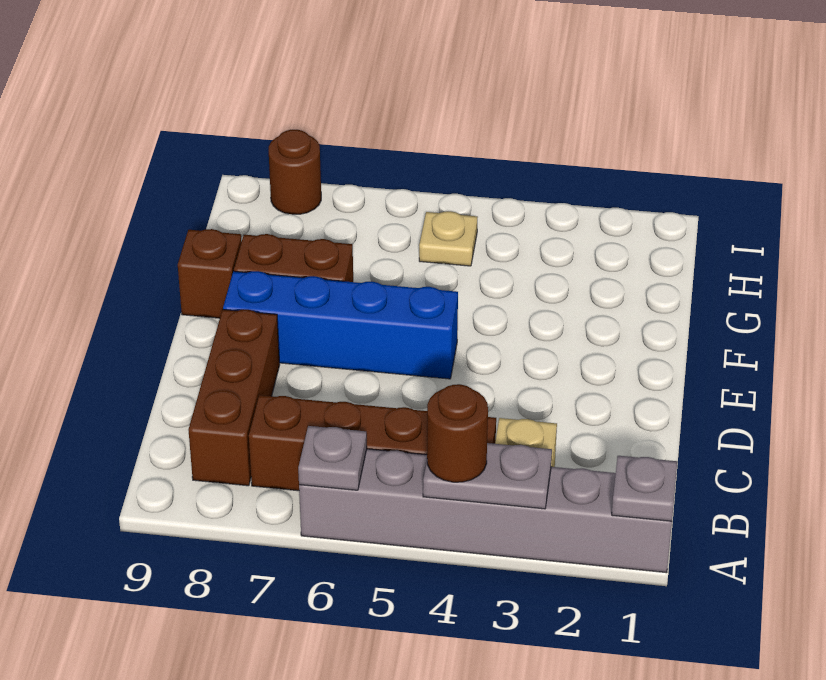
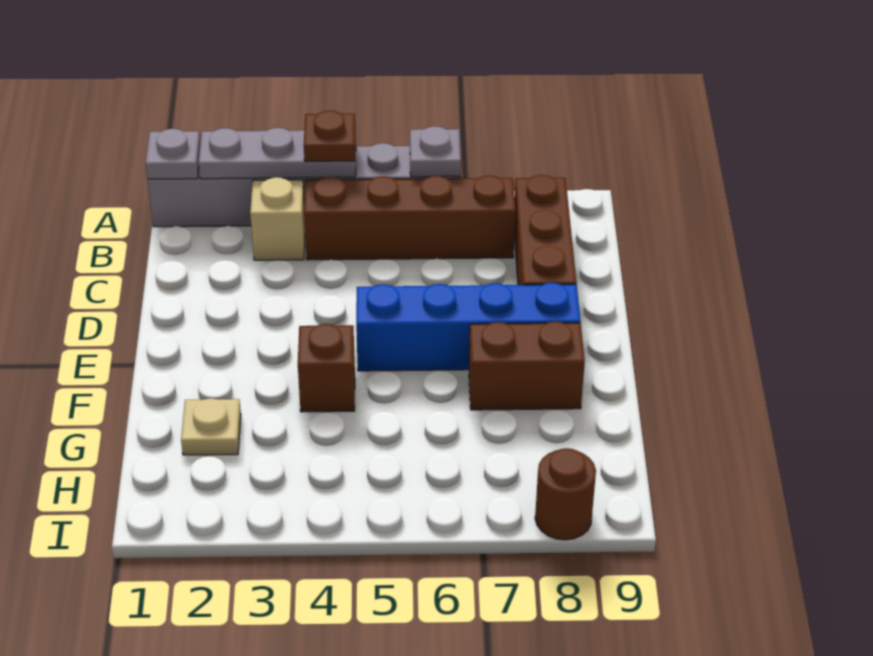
grey plate A3:A4 level 2 -> grey plate A2:A4 level 2
brown round brick A4 level 3 -> brown plate A4 level 3
brown brick F9 level 1 -> brown brick F4 level 1
tan plate H5 level 1 -> tan plate G2 level 1

